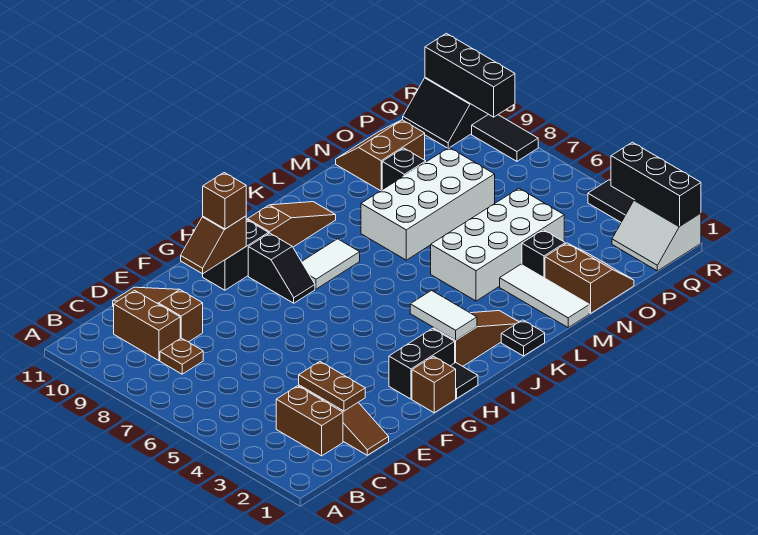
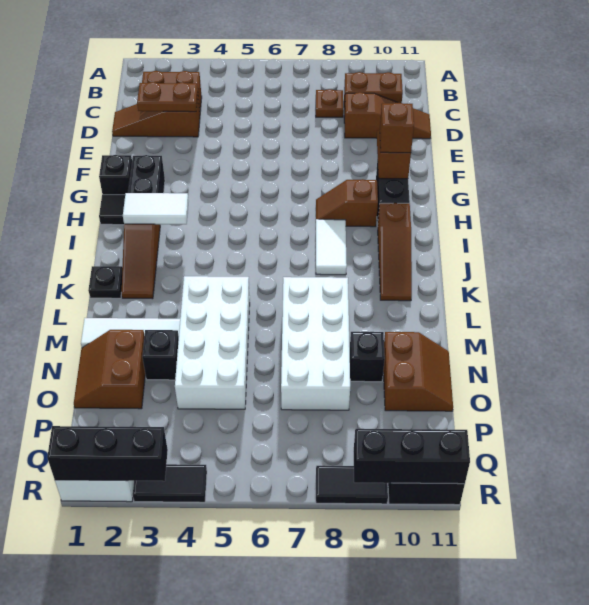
brown brick G1 level 1 -> black brick G1 level 1
black slope H8:H9 level 1 top 9 -> brown slope H8:H9 level 1 top 9
brown slope N1:O2 level 1 top N -> brown slope N1:O2 level 1 top 2

